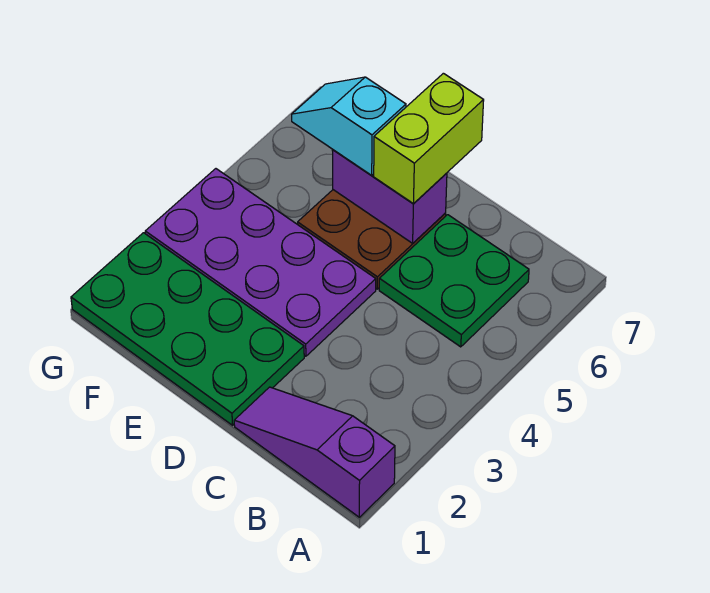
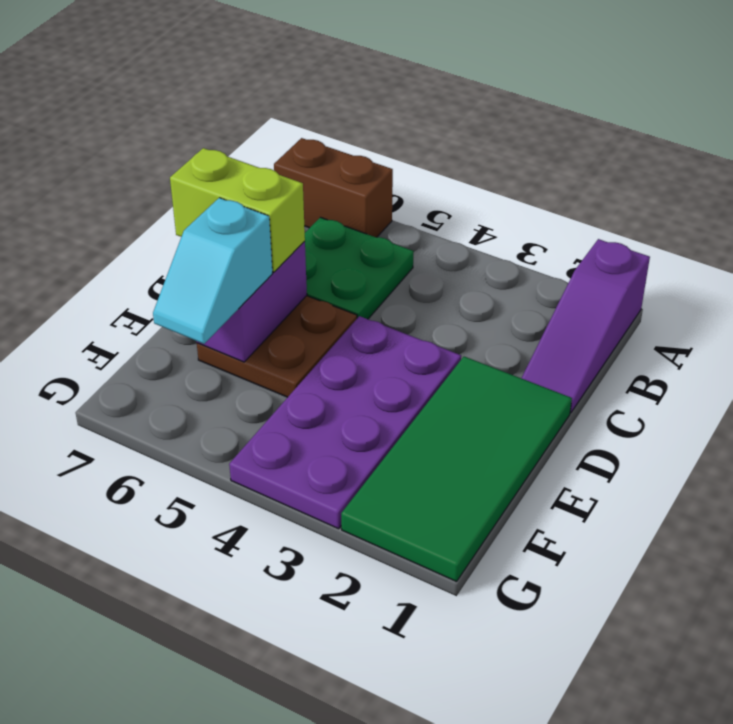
none -> brown brick A6:A7 level 1
green plate D1:G2 level 1 -> green tile D1:G2 level 1

